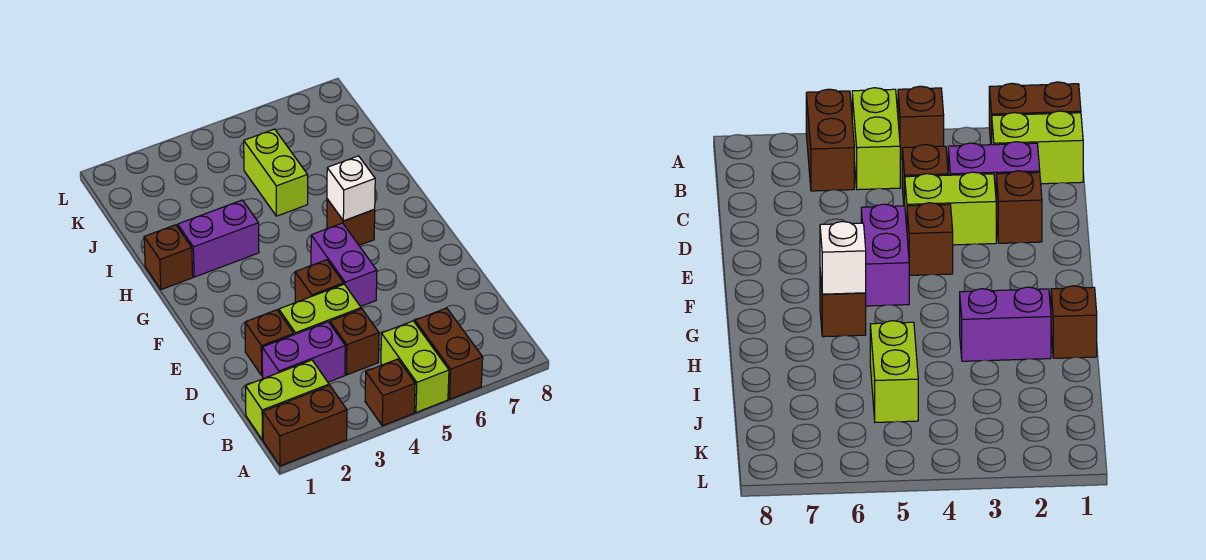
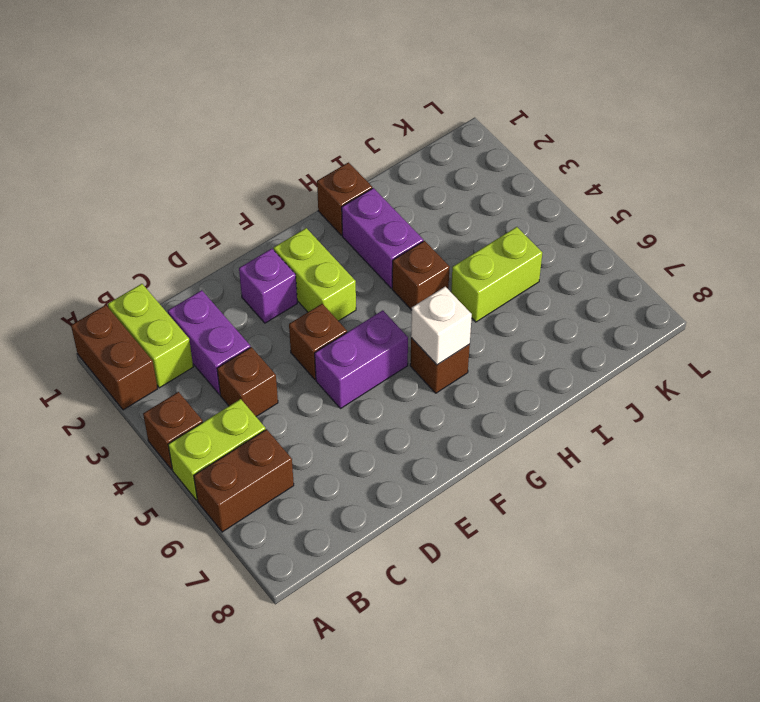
brown brick D2 level 1 -> brown brick H4 level 1
lime brick D3:D4 level 1 -> lime brick F2:F3 level 1
none -> purple brick E2 level 1

